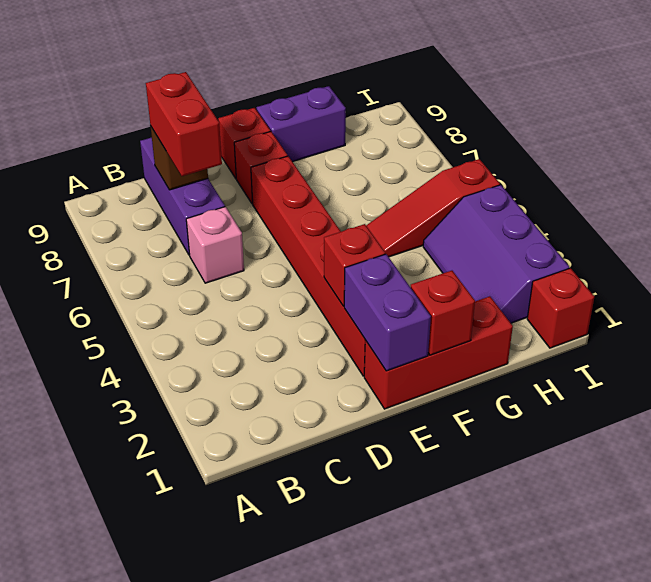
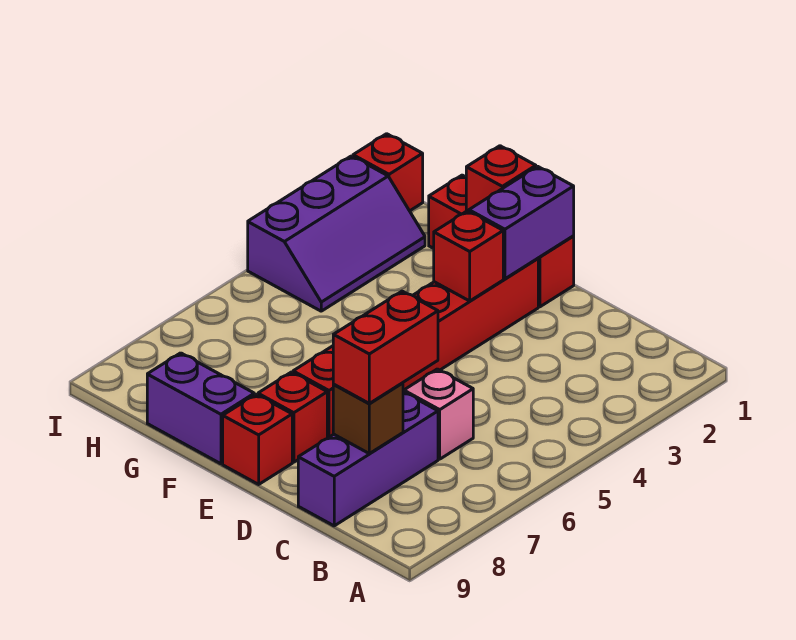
red slope G5:I5 level 1 top I -> none

